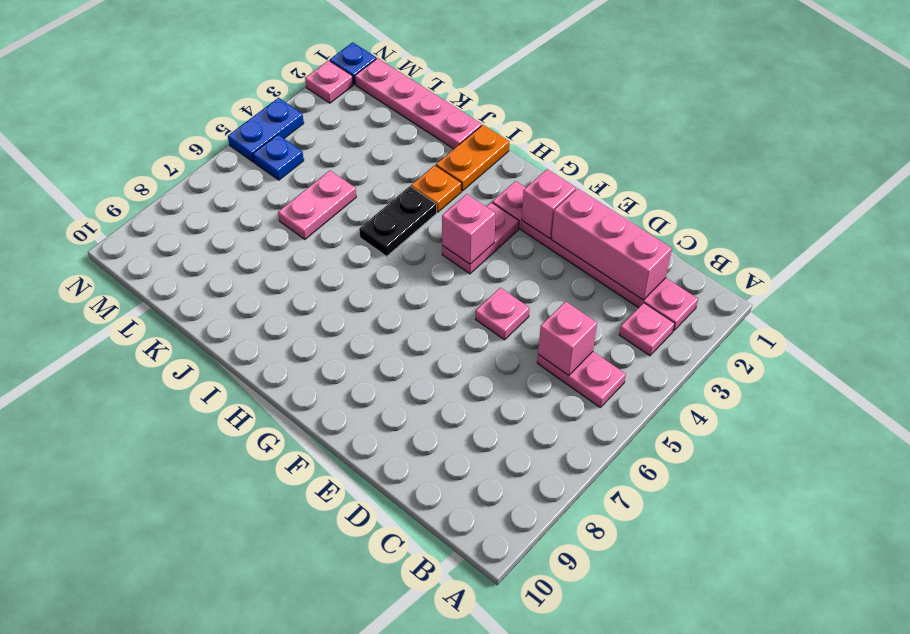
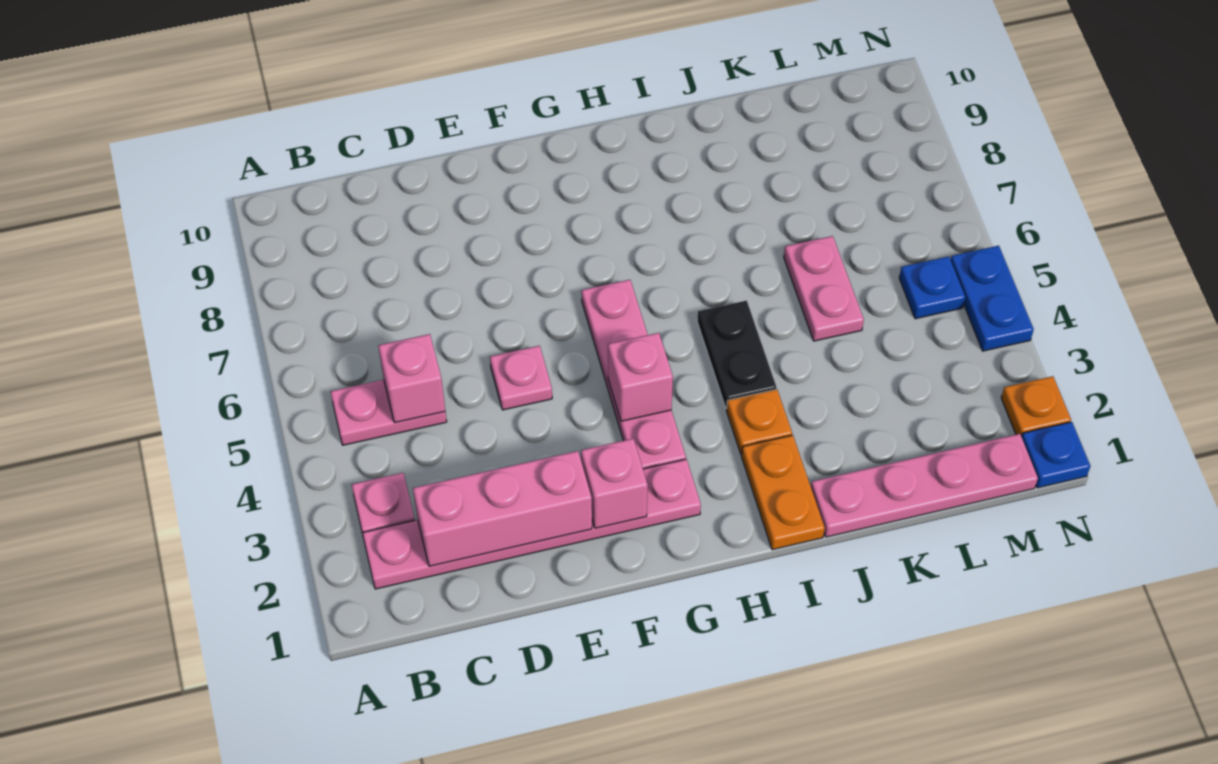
pink plate G3:G4 level 1 -> pink plate G3:G6 level 1
pink plate N2 level 1 -> orange plate N2 level 1

